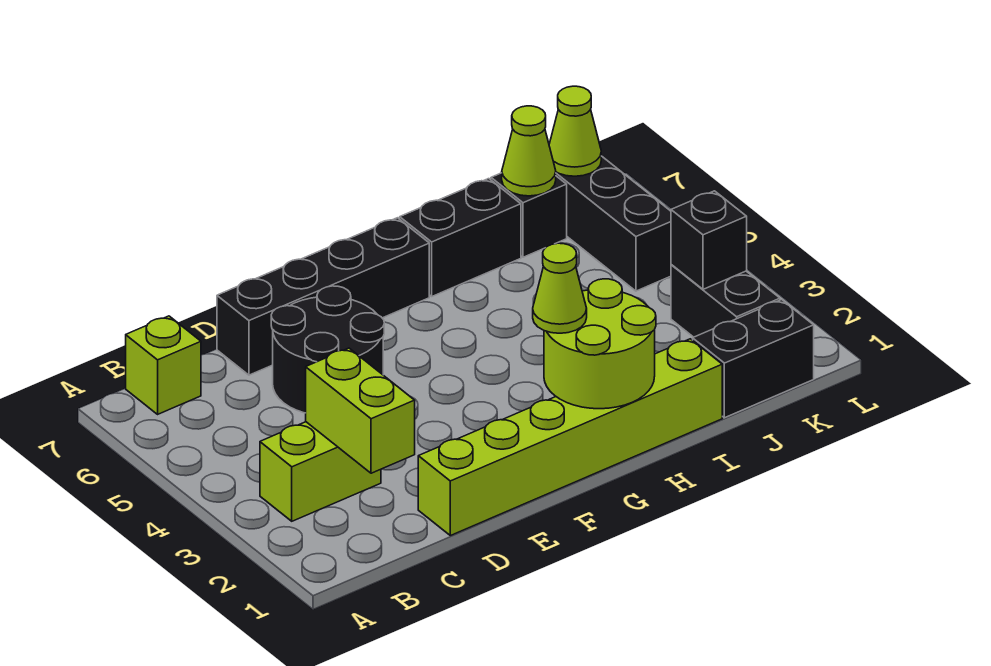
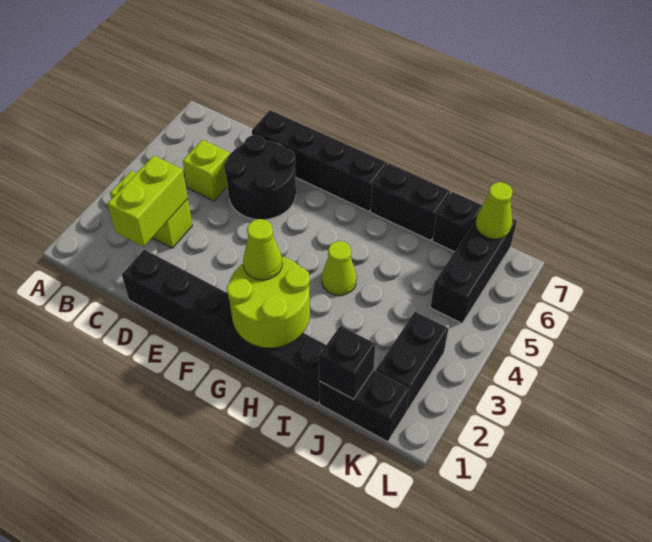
lime brick B7 level 1 -> lime brick C5 level 1
lime brick D1:I1 level 1 -> black brick D1:I1 level 1
lime cone J7 level 2 -> lime cone H4 level 1
black brick K3 level 2 -> black brick J1 level 2

